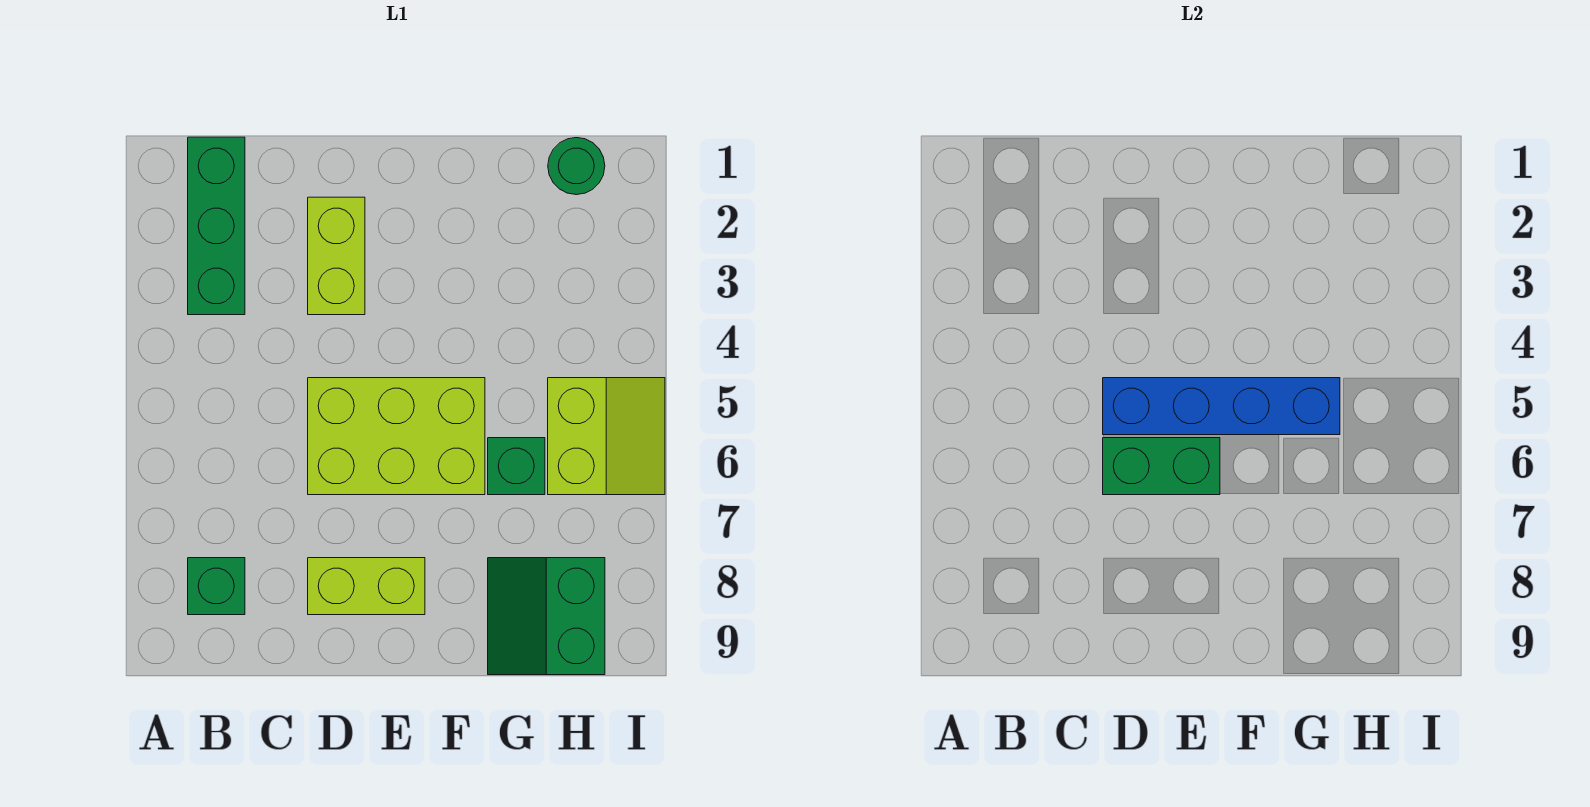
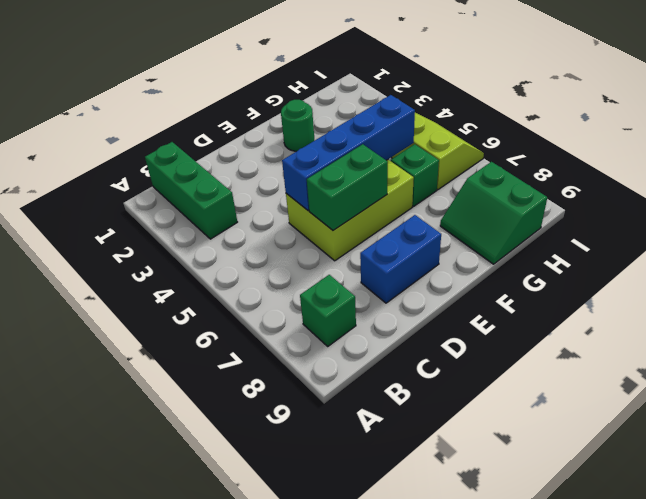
lime brick D2:D3 level 1 -> none
lime brick D8:E8 level 1 -> blue brick D8:E8 level 1
green round brick H1 level 1 -> green round brick F2 level 1

